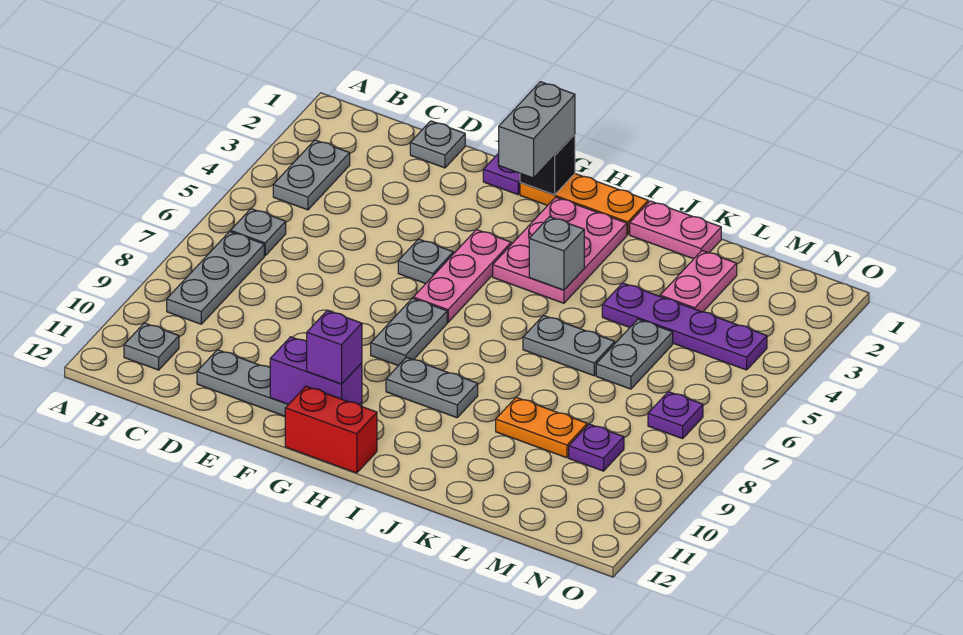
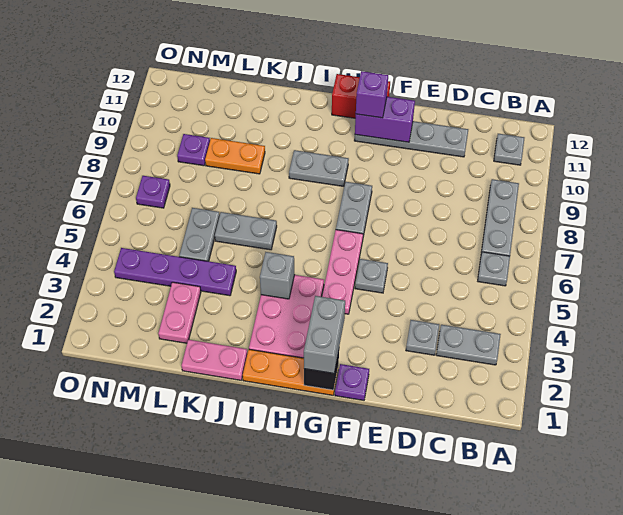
grey plate B3:B4 level 1 -> grey plate B3:C3 level 1
grey plate D1 level 1 -> grey plate D3 level 1

